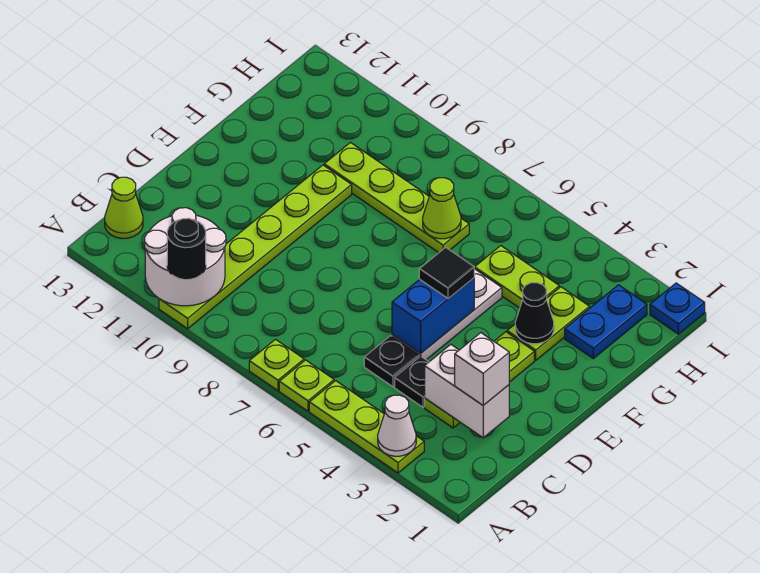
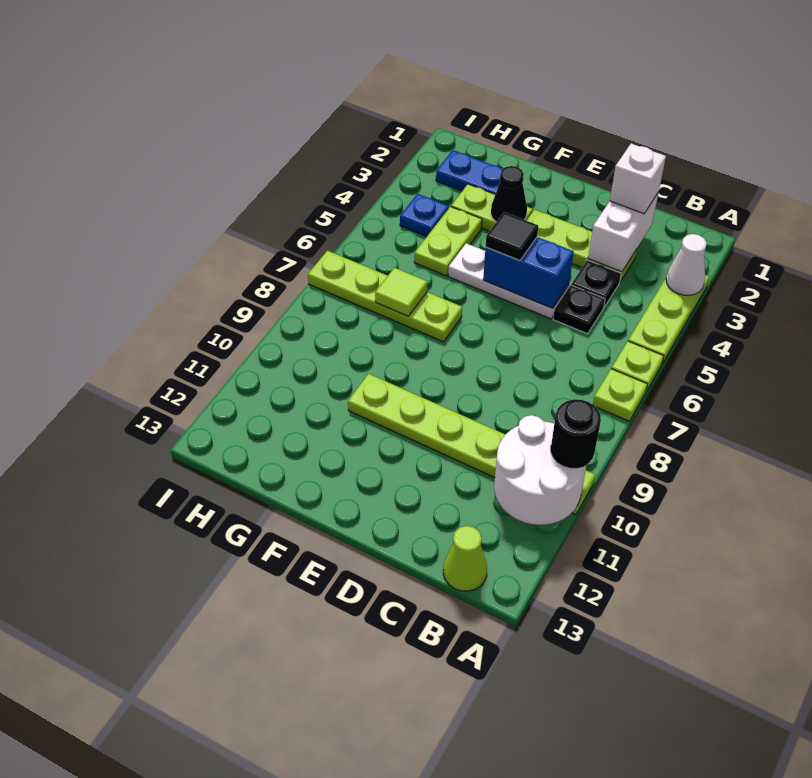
lime plate G7:G10 level 1 -> lime plate F7:I7 level 1
lime cone G7 level 2 -> lime tile G7 level 2
blue plate I1 level 1 -> blue plate H4 level 1

